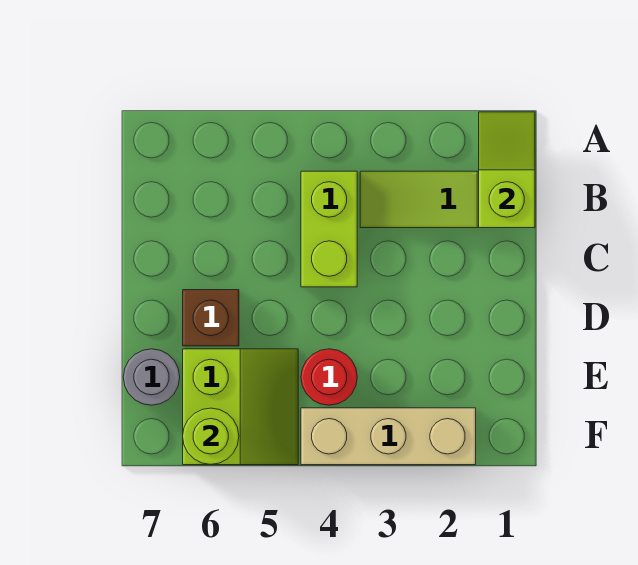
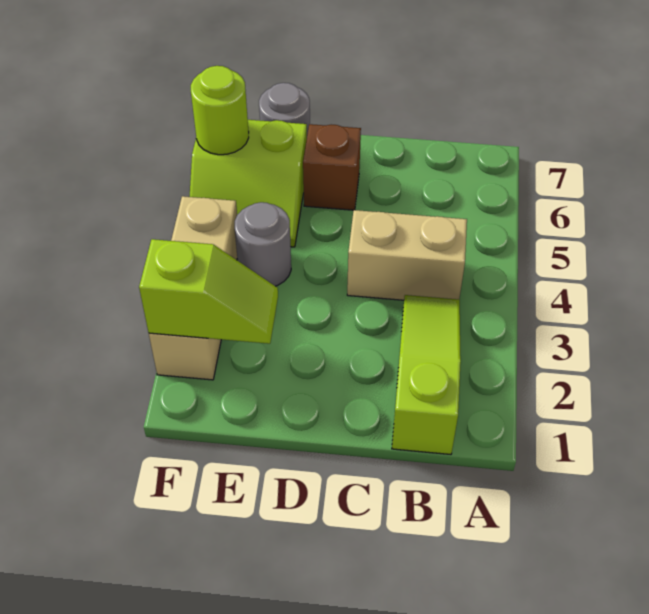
lime slope A1:B1 level 2 top B -> lime slope E2:F2 level 2 top F
lime brick B4:C4 level 1 -> tan brick B4:C4 level 1
red round brick E4 level 1 -> grey round brick E4 level 1

